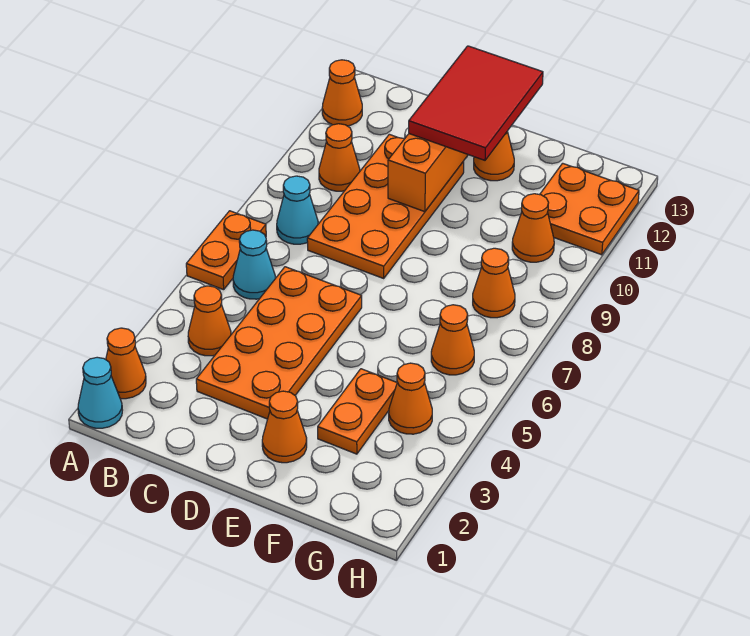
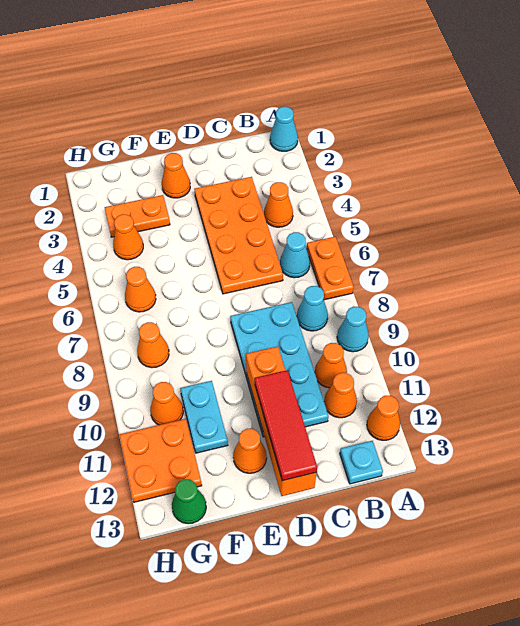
orange cone A2 level 1 -> orange cone B11 level 1
none -> cyan cone A9 level 1
none -> cyan plate B13 level 1
orange plate C8:D11 level 1 -> cyan plate C8:D11 level 1
red tile D11:E13 level 3 -> red tile D11:D13 level 3
orange plate F3:F4 level 1 -> orange plate F3:G3 level 1
none -> cyan plate F10:F11 level 1
none -> green cone G13 level 1

